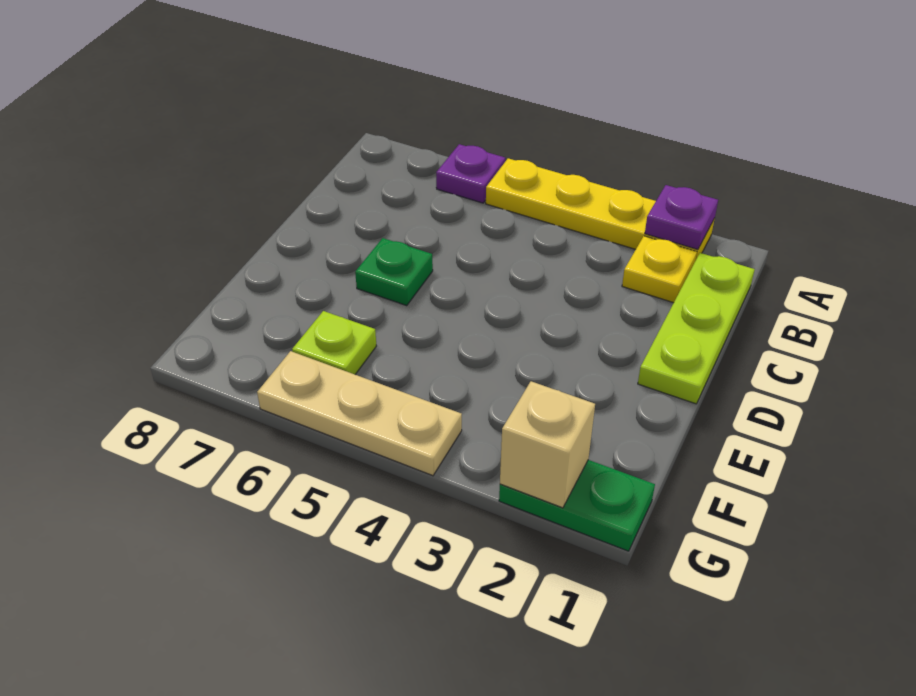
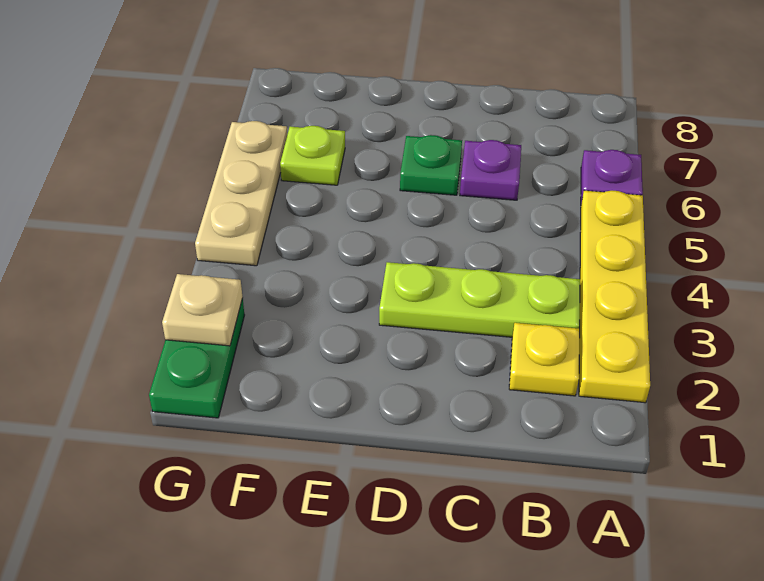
purple plate A2 level 2 -> purple plate C6 level 1
lime plate B1:D1 level 1 -> lime plate B3:D3 level 1
tan brick G2 level 2 -> tan plate G2 level 2

